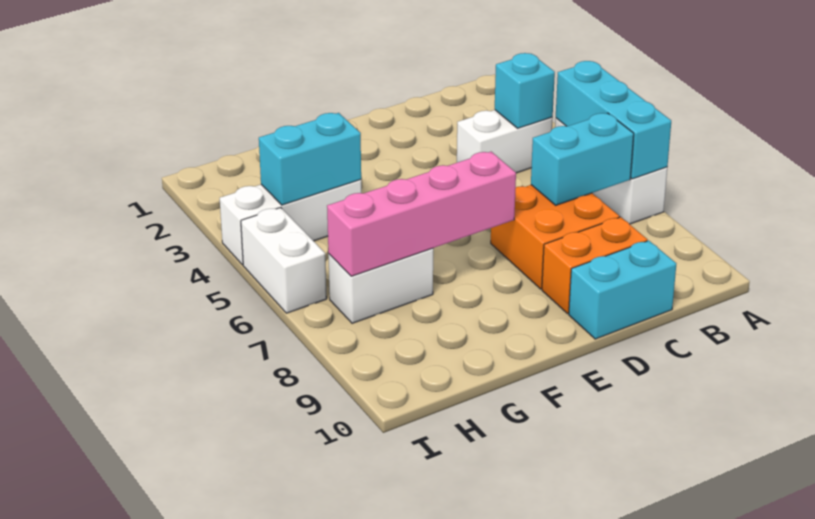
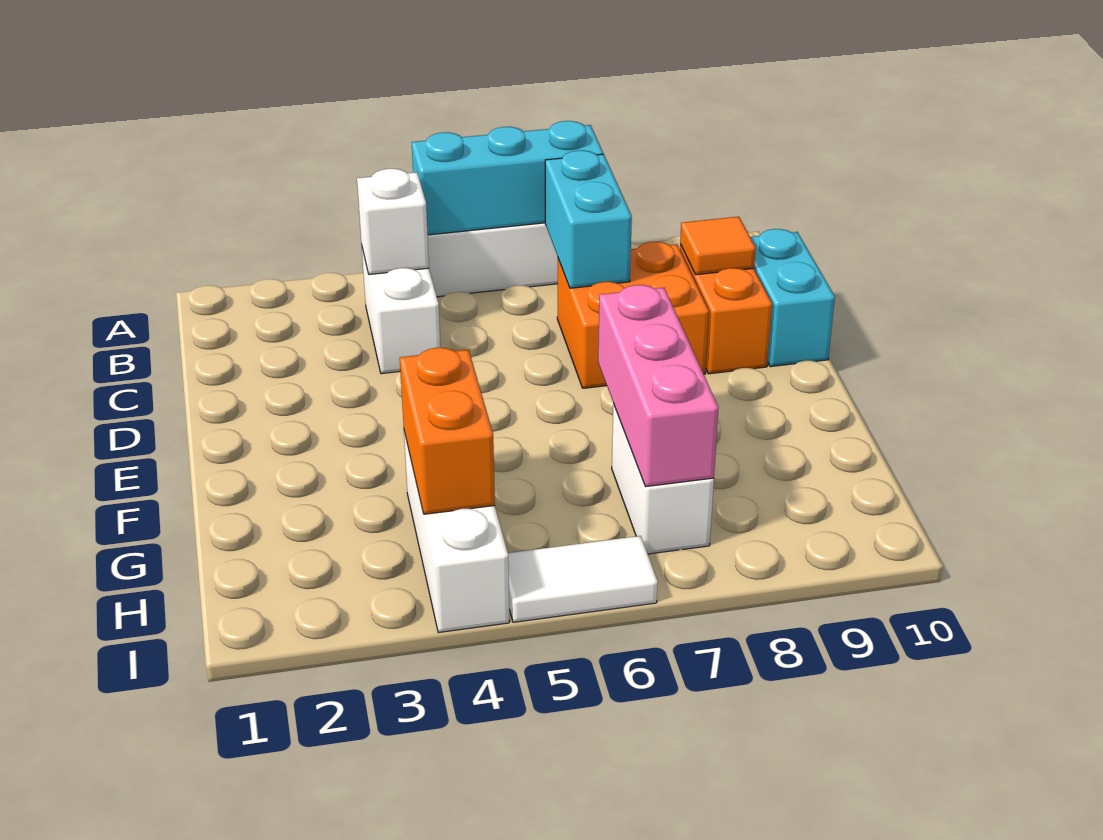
cyan brick B4 level 2 -> white brick B4 level 2
none -> orange tile C9 level 2
pink brick E7:H7 level 2 -> pink brick F7:H7 level 2
cyan brick G4:H4 level 2 -> orange brick G4:H4 level 2
white brick I5:I6 level 1 -> white tile I5:I6 level 1

